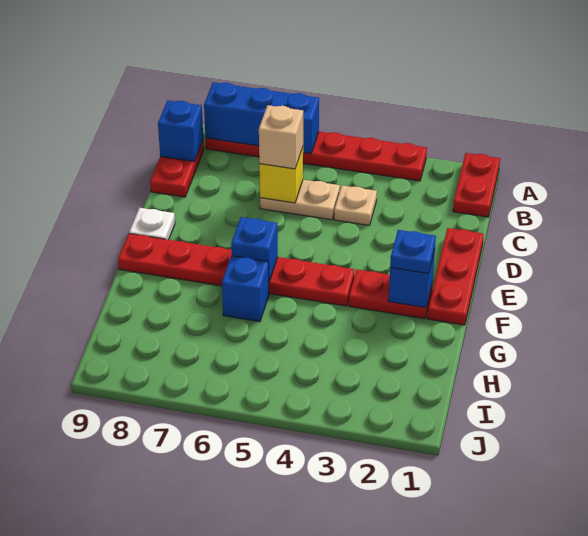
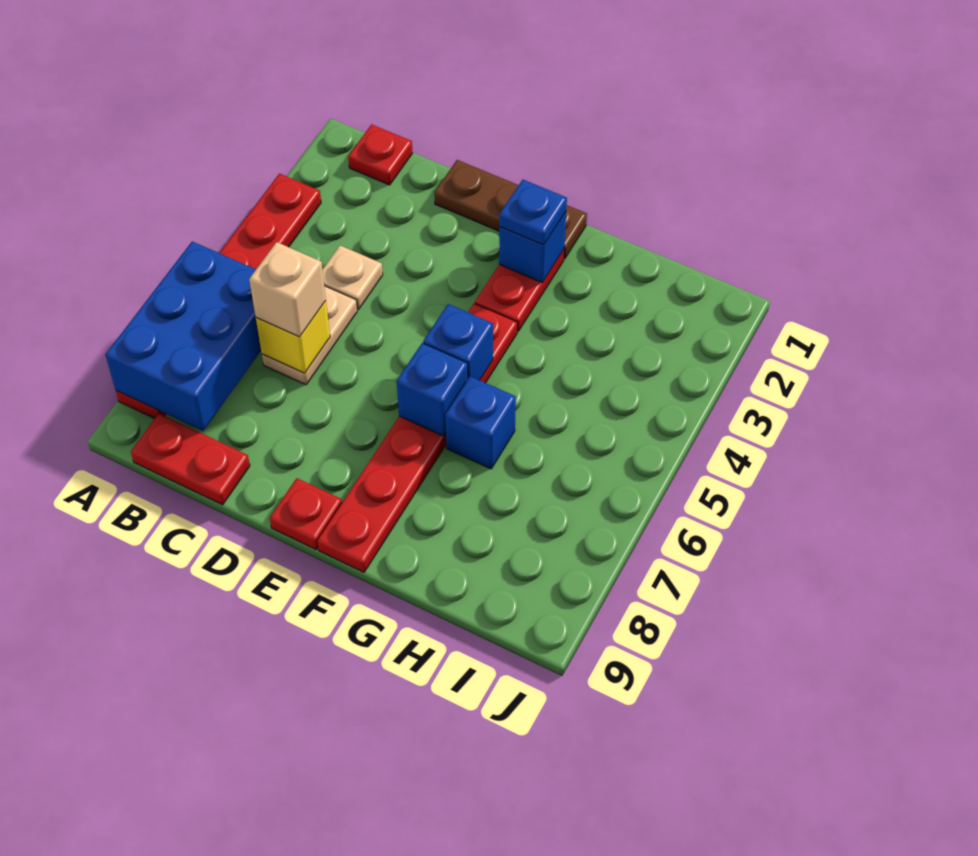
red plate A1:B1 level 1 -> red plate B1 level 1
blue brick A6:A8 level 2 -> blue brick A6:B8 level 2
blue brick B9 level 2 -> blue brick F5 level 2
red plate D1:F1 level 1 -> brown plate D1:F1 level 1
white plate E9 level 1 -> red plate E9 level 1

